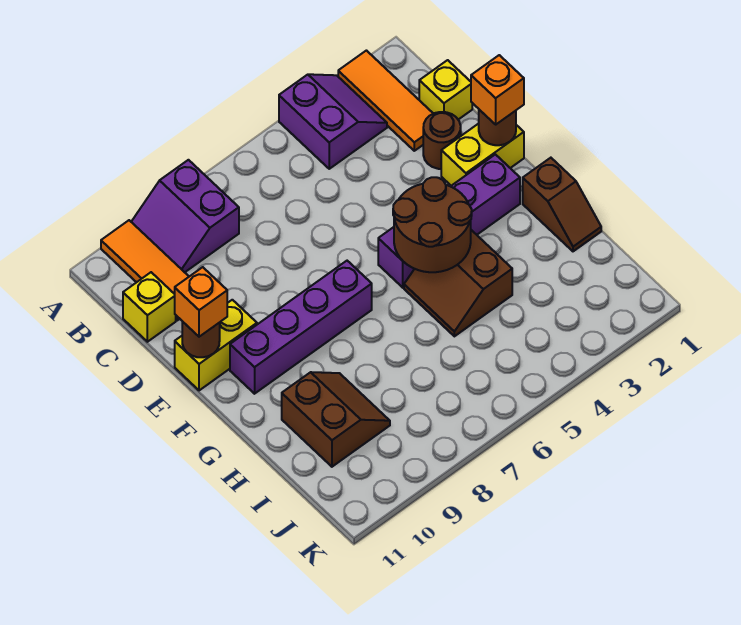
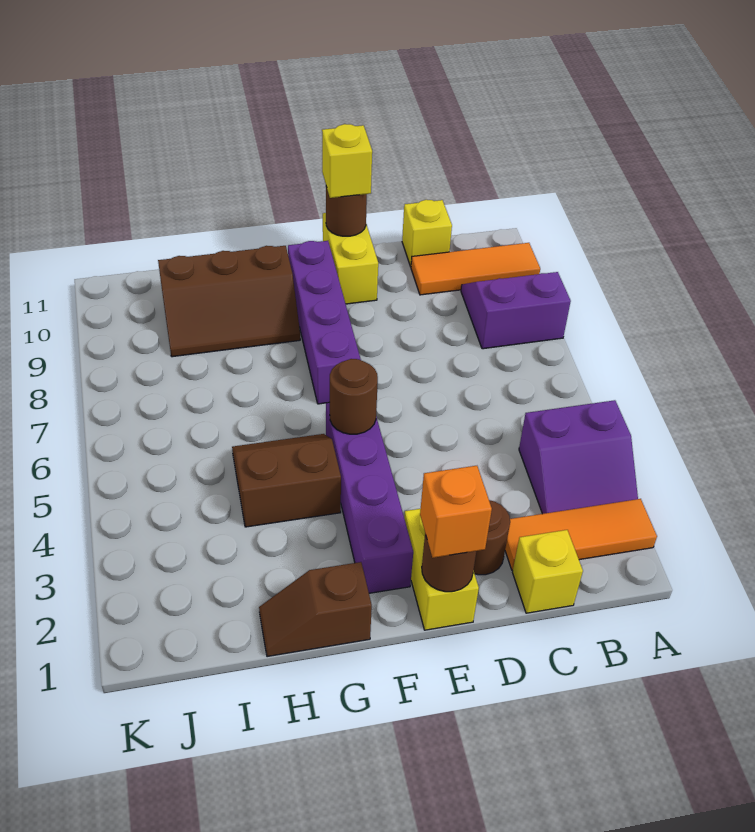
orange brick E11 level 3 -> yellow brick E11 level 3
brown round brick F4:G5 level 2 -> brown round brick F5 level 2
brown slope H9:I10 level 1 top 10 -> brown slope G9:I10 level 1 top 10

